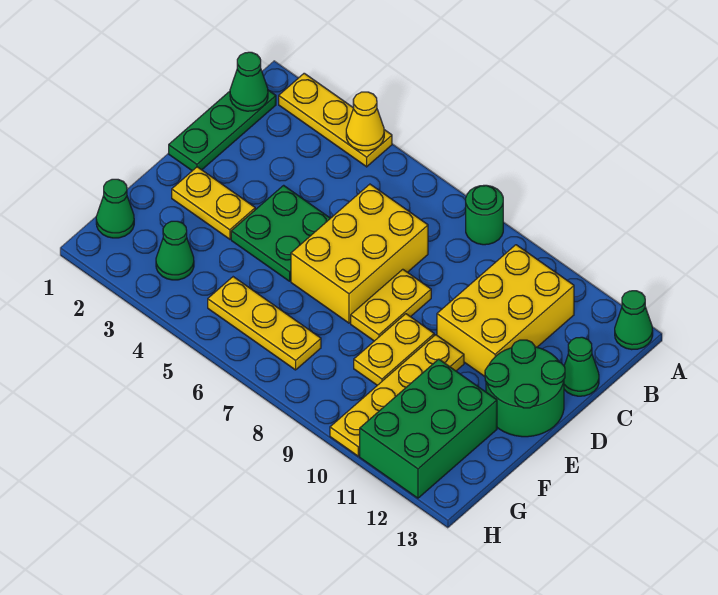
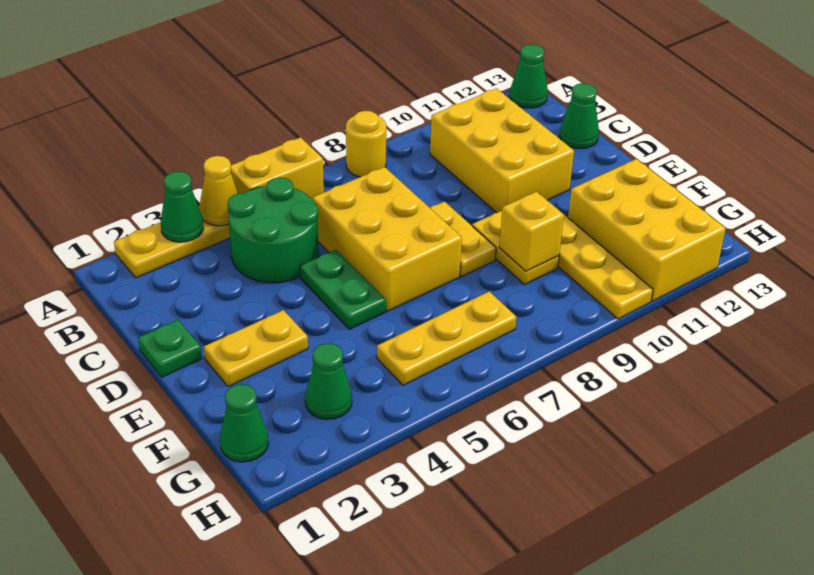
none -> yellow brick A5:A6 level 1
green round brick A8 level 1 -> yellow round brick A8 level 1
green plate B1:D1 level 1 -> green plate D1 level 1
green cone B1 level 2 -> green cone A3 level 2
green plate D4:E5 level 1 -> green plate D5:E5 level 1
green round brick D12:E13 level 1 -> green round brick B4:C5 level 1
none -> yellow brick F9 level 2
green brick F11:H12 level 1 -> yellow brick F11:H12 level 1

